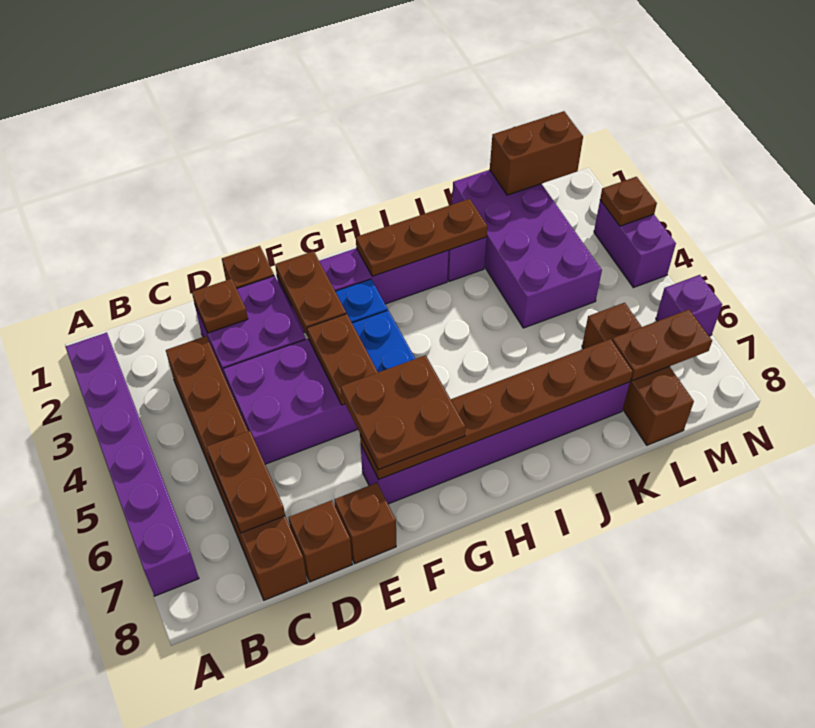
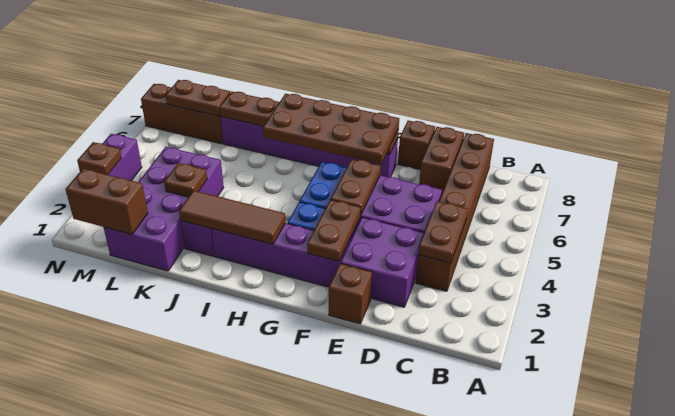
purple brick A2:A7 level 1 -> none
brown plate C6:C7 level 2 -> brown plate C3:C4 level 2
brown plate D2 level 2 -> brown plate K3 level 2
brown brick D8 level 1 -> brown brick D7:D8 level 1
brown plate F6:G7 level 3 -> brown plate F6:I7 level 3
brown plate H2:J2 level 2 -> brown tile H2:J2 level 2
brown brick L6:L8 level 1 -> brown brick L7:N7 level 1
purple brick N6 level 1 -> none

